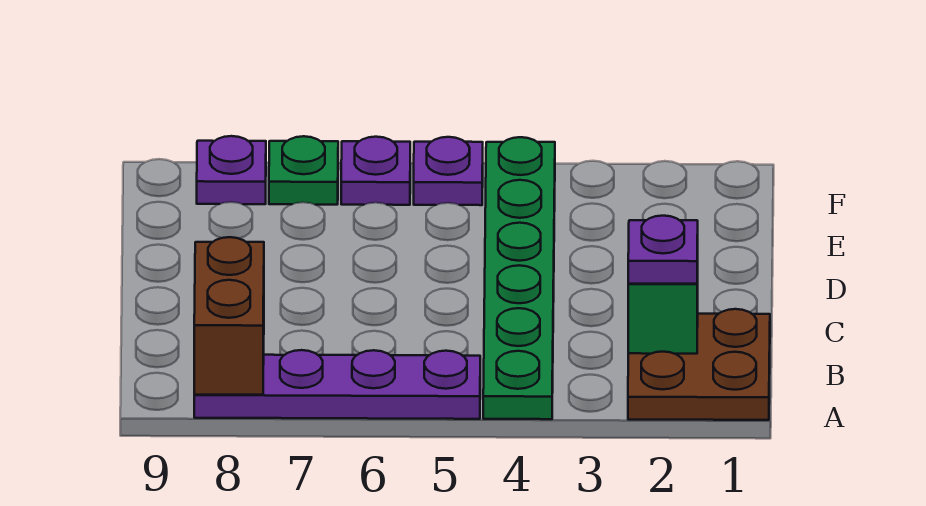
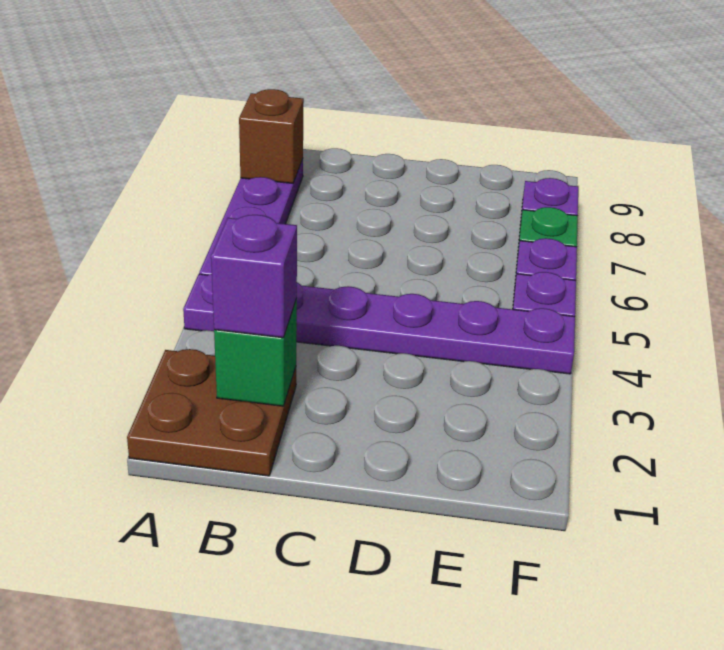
green plate A4:F4 level 1 -> purple plate A4:F4 level 1
brown brick A8:B8 level 2 -> brown brick A8 level 2
purple plate B2 level 3 -> purple brick B2 level 3

